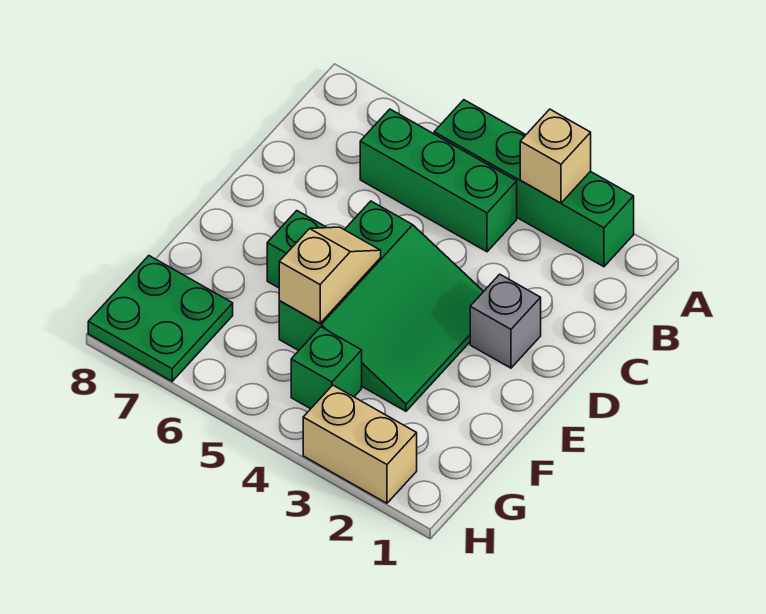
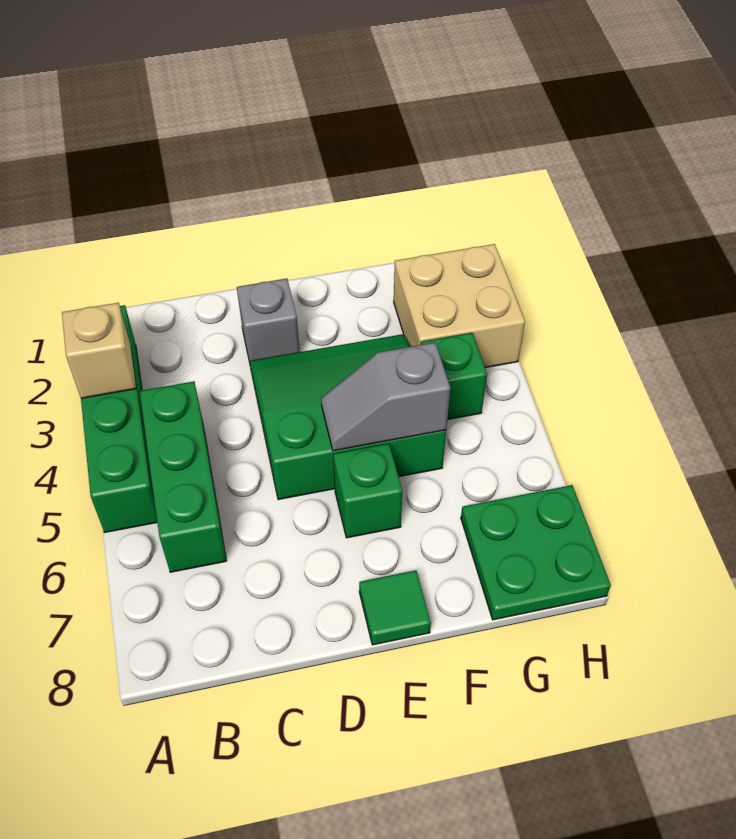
tan slope E5:F5 level 2 top F -> grey slope E5:F5 level 2 top F
none -> green tile E8 level 1
tan brick H2:H3 level 1 -> tan brick G2:H3 level 1

